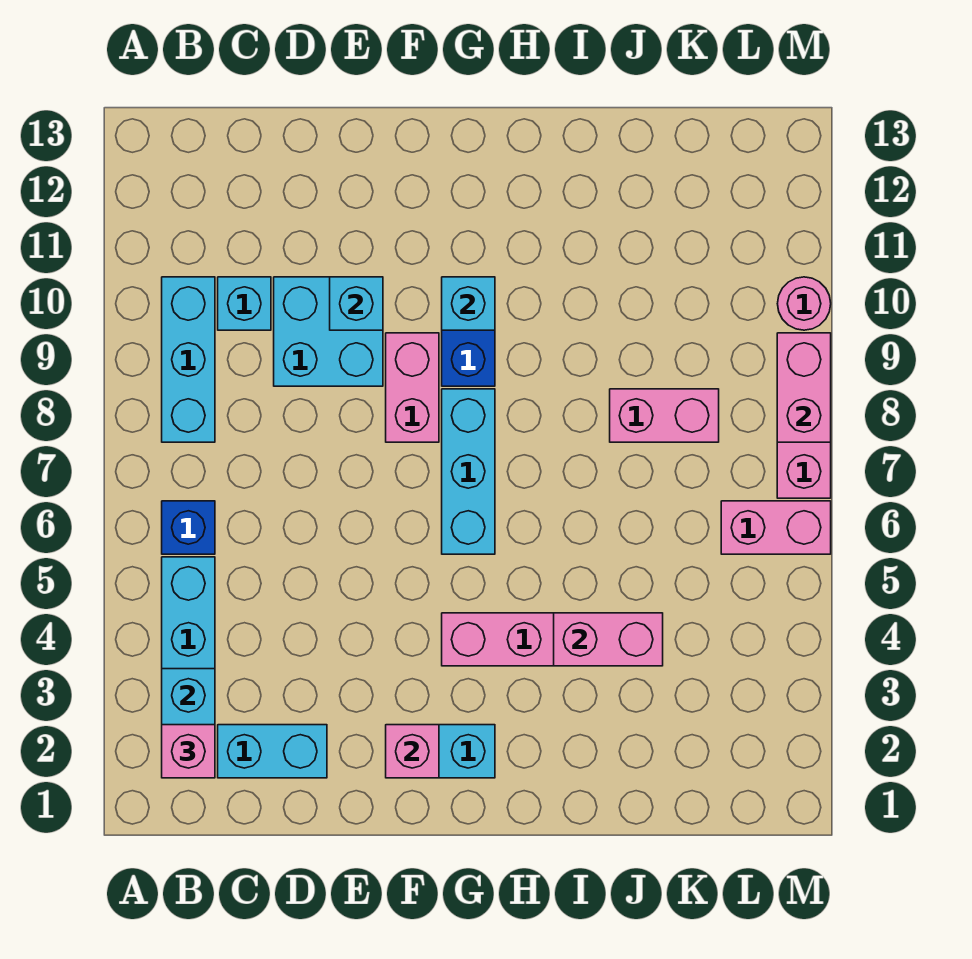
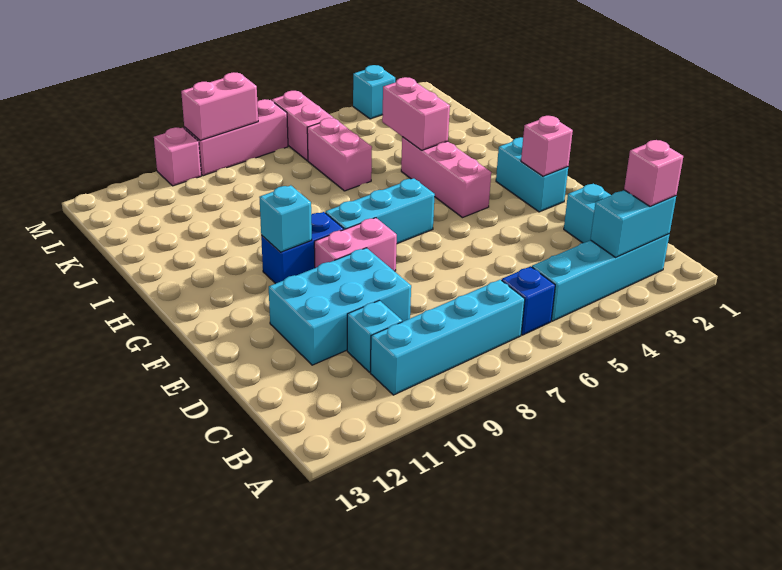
cyan brick B8:B10 level 1 -> cyan brick B7:B10 level 1
cyan brick D9:E10 level 1 -> cyan brick D9:E11 level 1
cyan brick E10 level 2 -> cyan brick M3 level 1
pink brick J8:K8 level 1 -> pink brick J6:K6 level 1
pink round brick M10 level 1 -> pink brick M10 level 1

